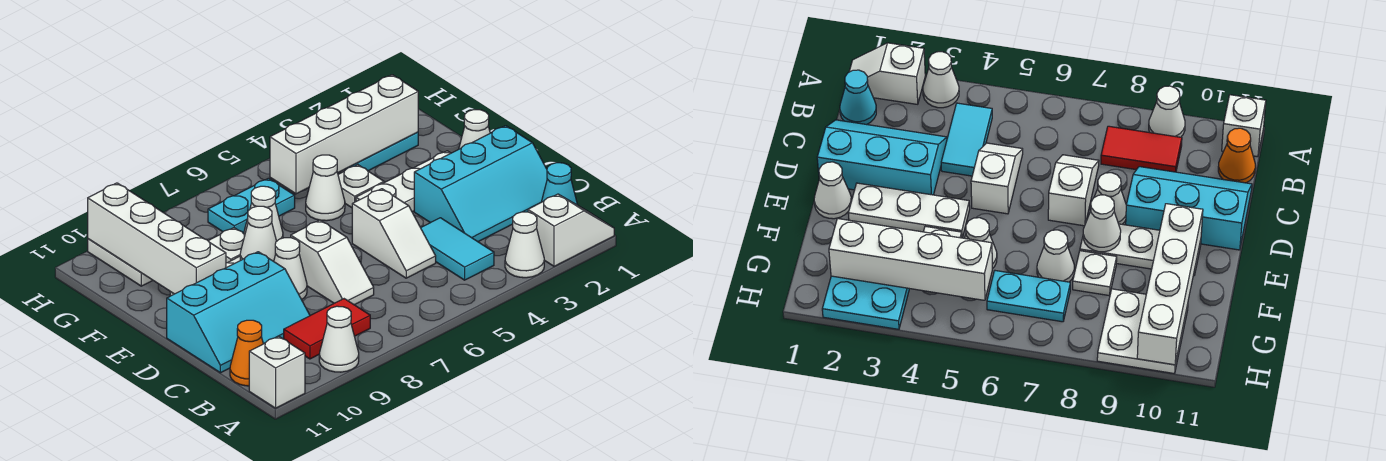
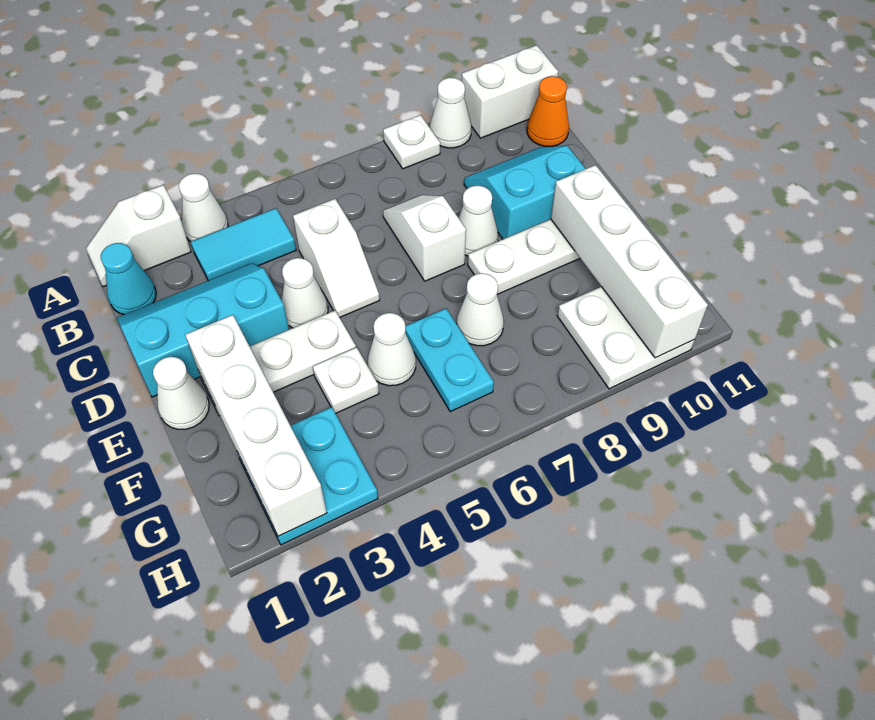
white brick A11 level 1 -> white brick A10:A11 level 1
cyan tile B4:C4 level 1 -> cyan tile B3:B4 level 1
red tile B8:B9 level 1 -> none
white slope C5:D5 level 1 top D -> white slope C5:D5 level 1 top C
cyan slope C9:D11 level 1 top D -> cyan slope C9:D10 level 1 top D
white cone E8 level 2 -> white cone D4 level 1
white plate F8 level 1 -> white plate A8 level 1
white brick G2:G5 level 2 -> white brick E2:H2 level 2
cyan plate G6:G7 level 1 -> cyan plate F6:G6 level 1

